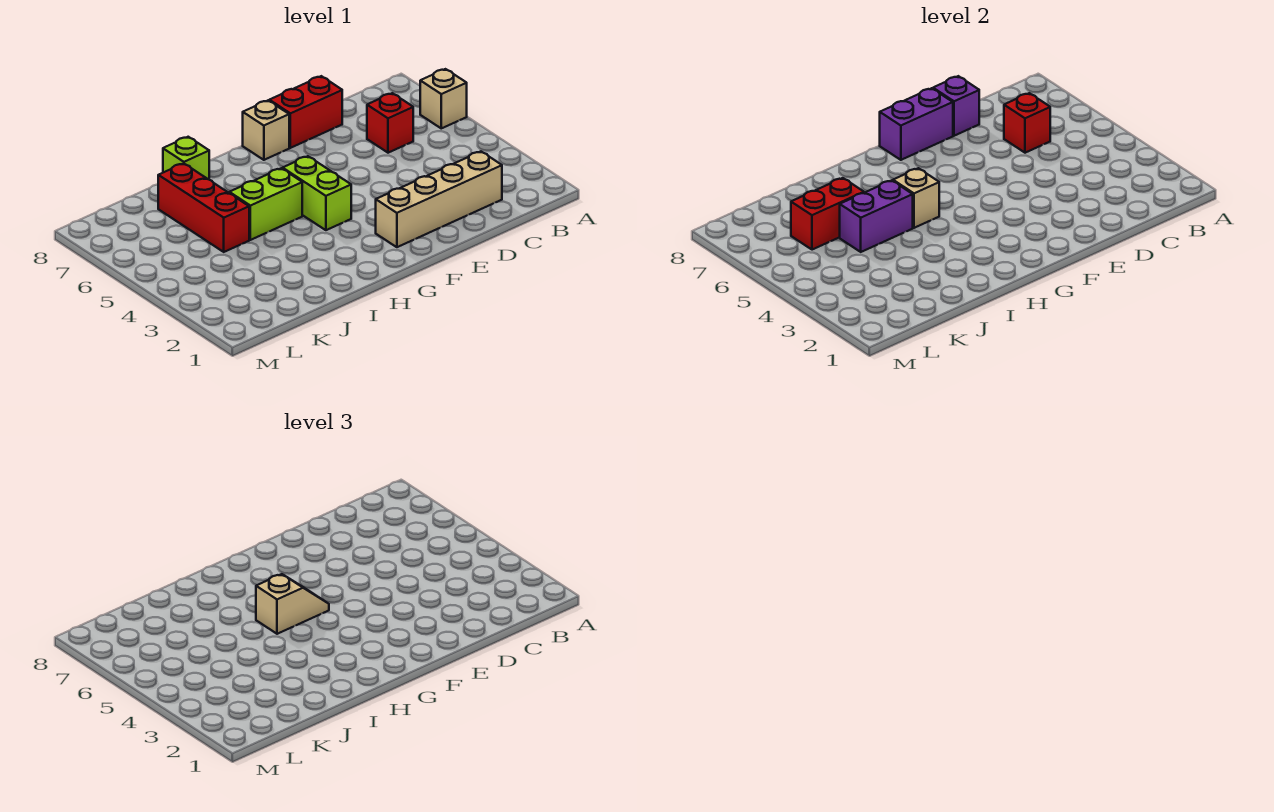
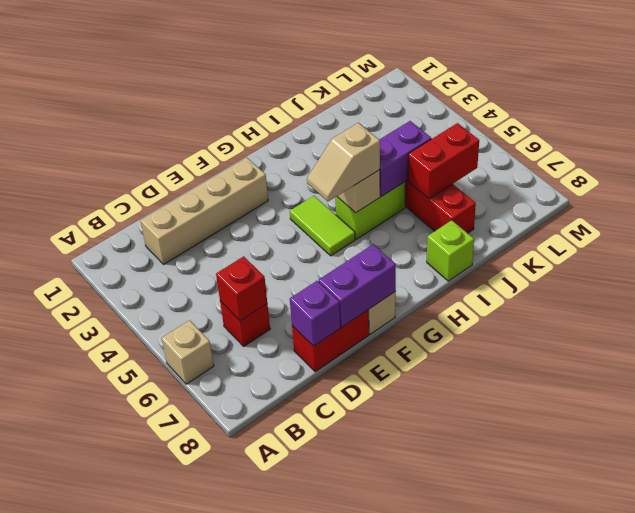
lime brick G4:G5 level 1 -> lime tile G4:G5 level 1

